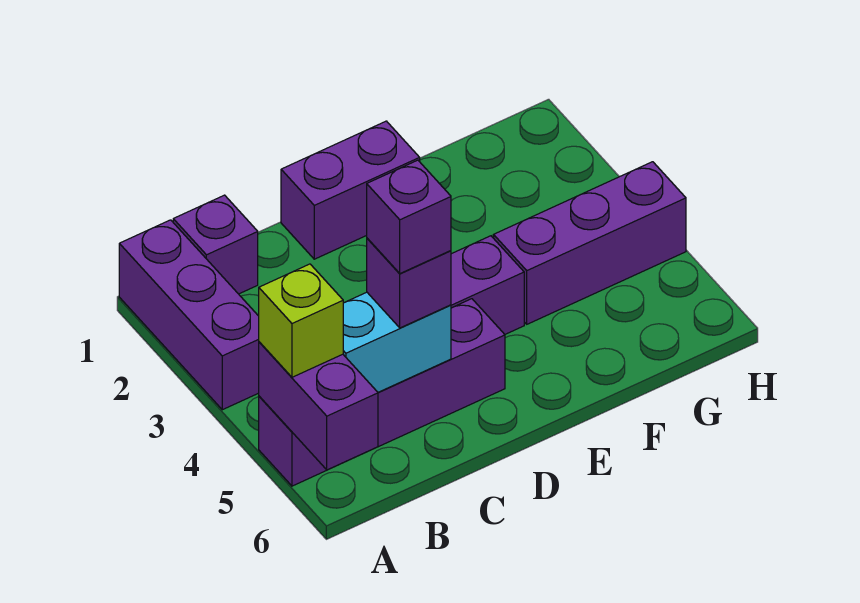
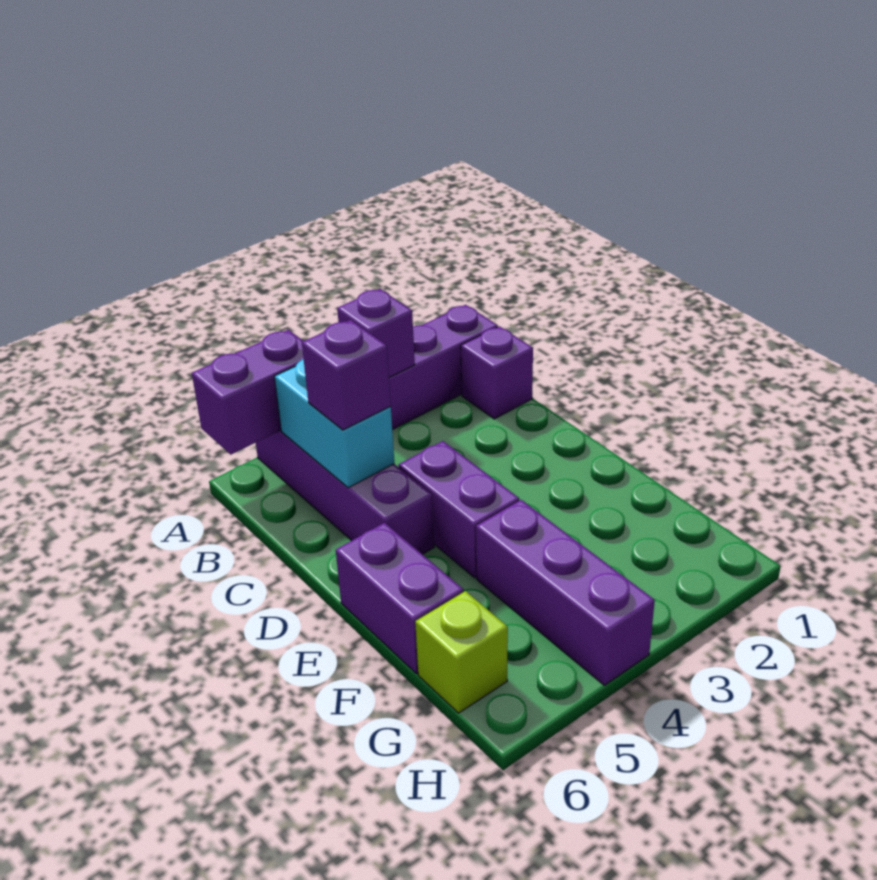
lime brick A5 level 3 -> lime brick G6 level 1
purple brick C5 level 4 -> purple brick A3 level 2
purple brick D1:E1 level 1 -> purple brick E6:F6 level 1

